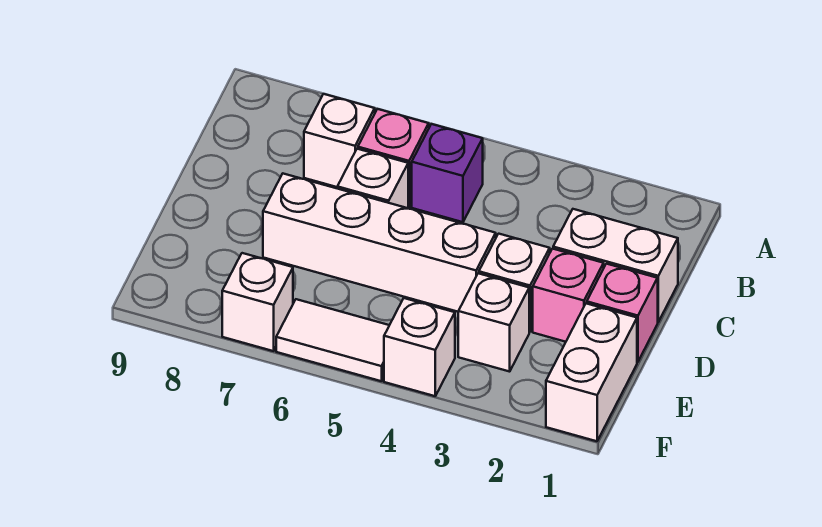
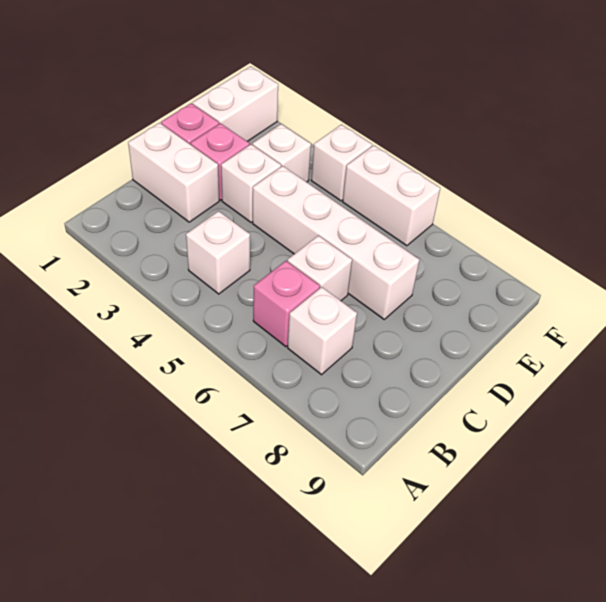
purple brick B5 level 1 -> none
white tile F5:F6 level 1 -> white brick F5:F6 level 1
white brick F7 level 1 -> white brick B4 level 1

